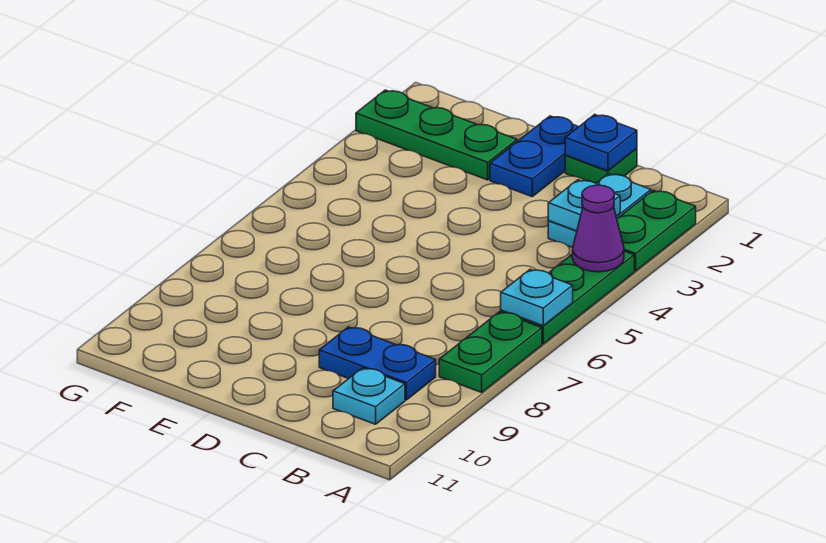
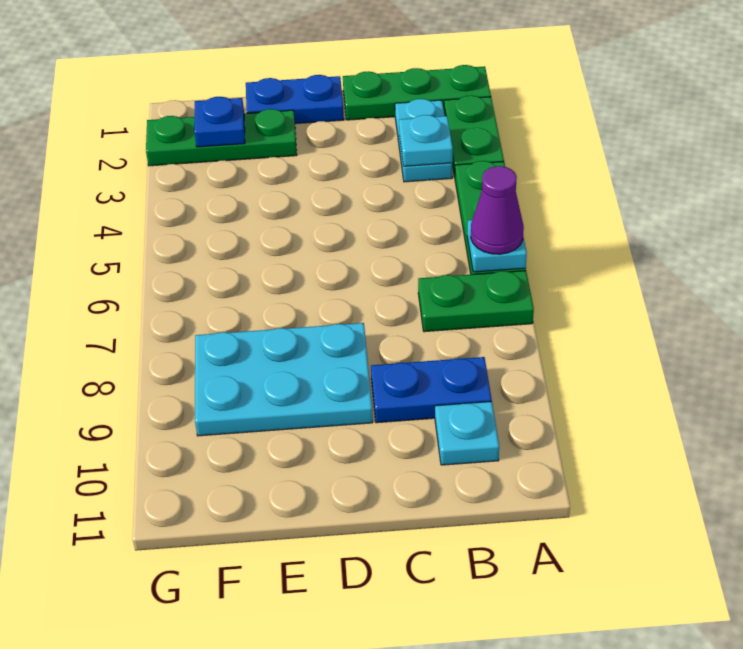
purple cone A4 level 2 -> purple cone A6 level 3
green plate A7:A8 level 1 -> green plate A7:B7 level 1
green plate C1 level 1 -> green plate A1:C1 level 1
blue plate C1 level 2 -> blue plate F2 level 2
blue plate D1:D2 level 1 -> blue plate D1:E1 level 1
none -> cyan plate D8:F9 level 1

